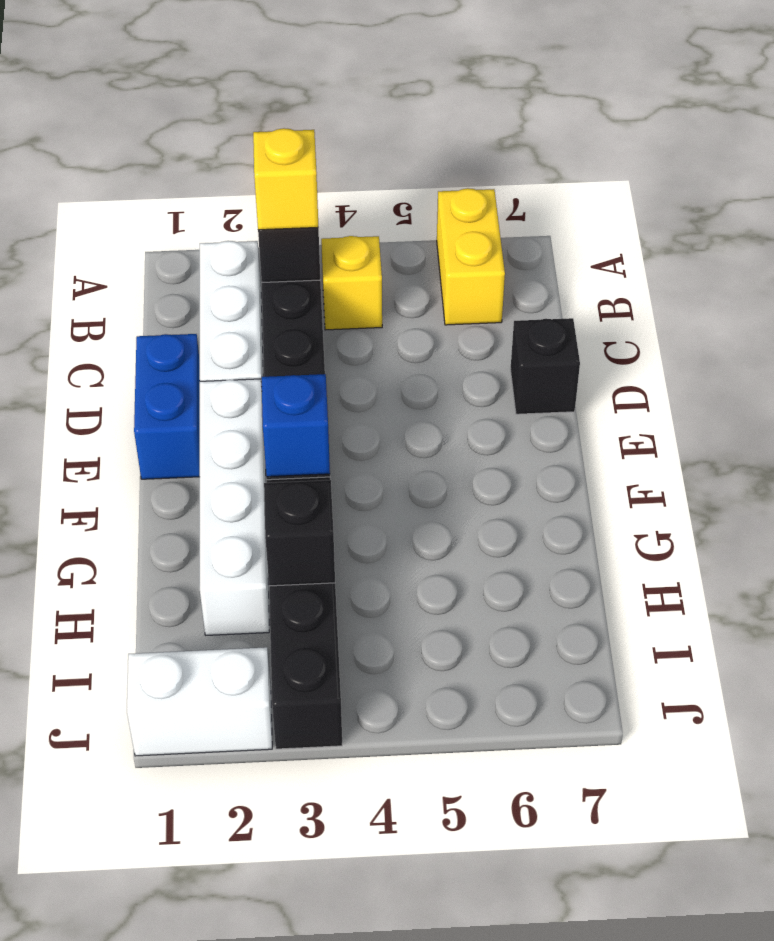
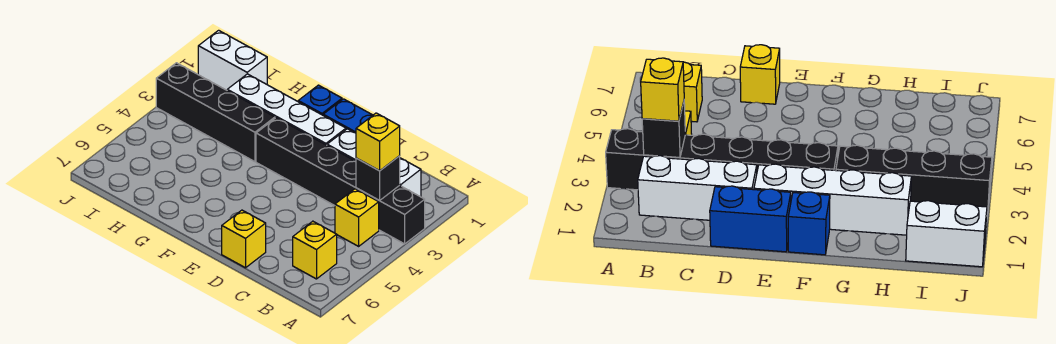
yellow brick A6:B6 level 1 -> yellow brick B6 level 1
black brick D7 level 1 -> yellow brick D7 level 1
blue brick F3 level 2 -> blue brick F1 level 1
black brick H3 level 2 -> none
white brick J1:J2 level 1 -> white brick I1:J1 level 1

